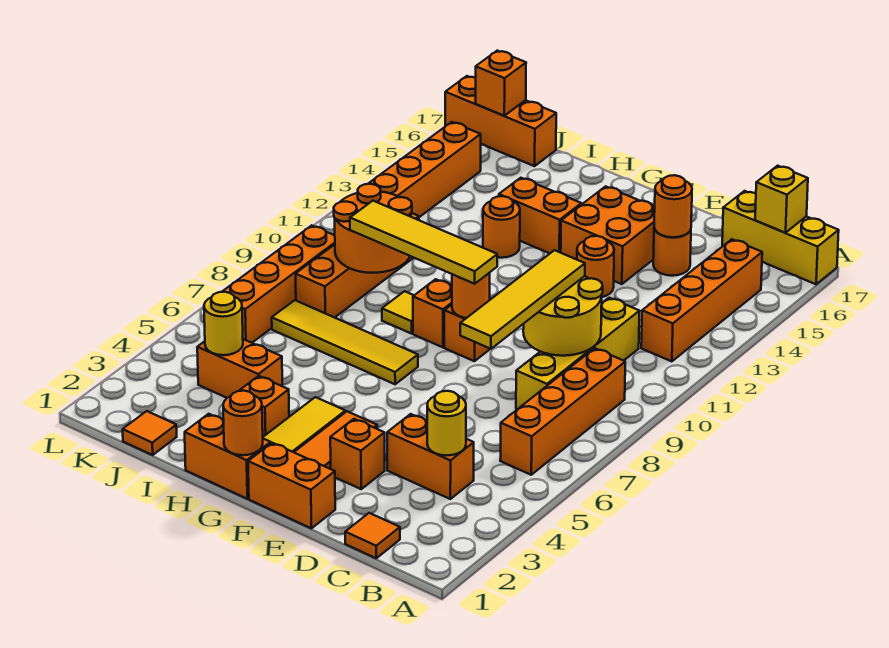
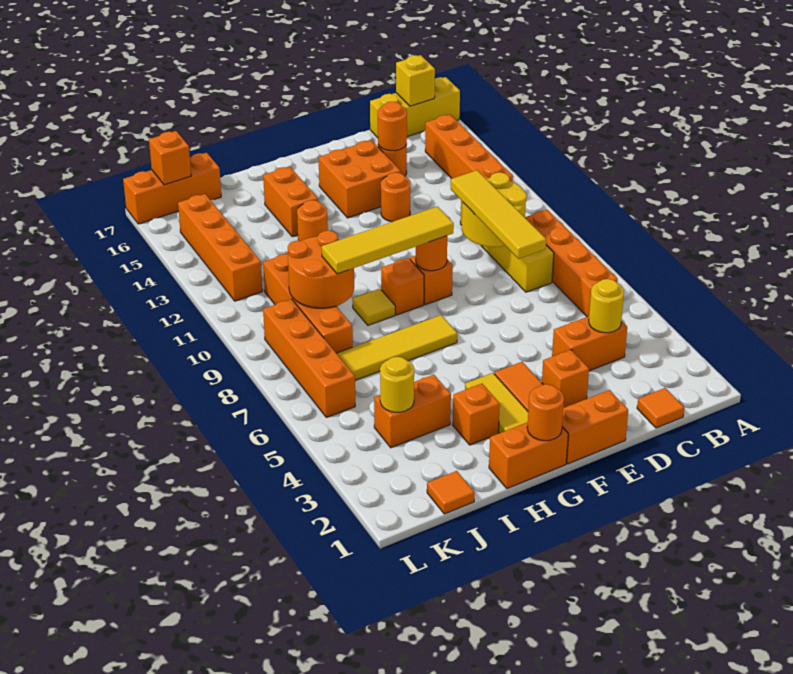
orange brick G14:H14 level 1 -> orange brick H14:H15 level 1

